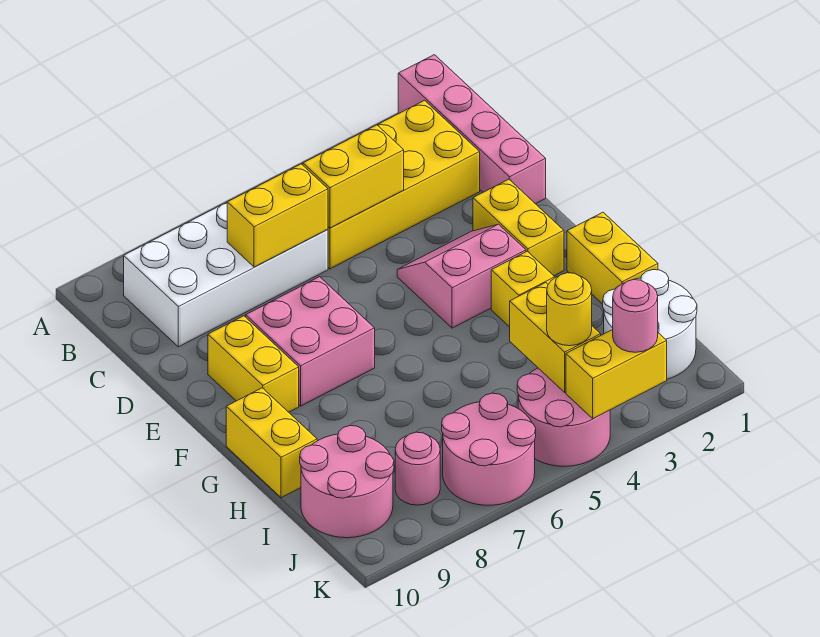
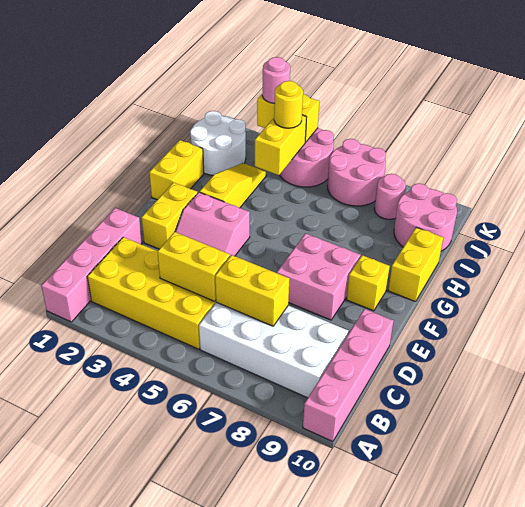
none -> pink brick A10:D10 level 1
yellow brick E9:F9 level 1 -> yellow brick F9 level 1

